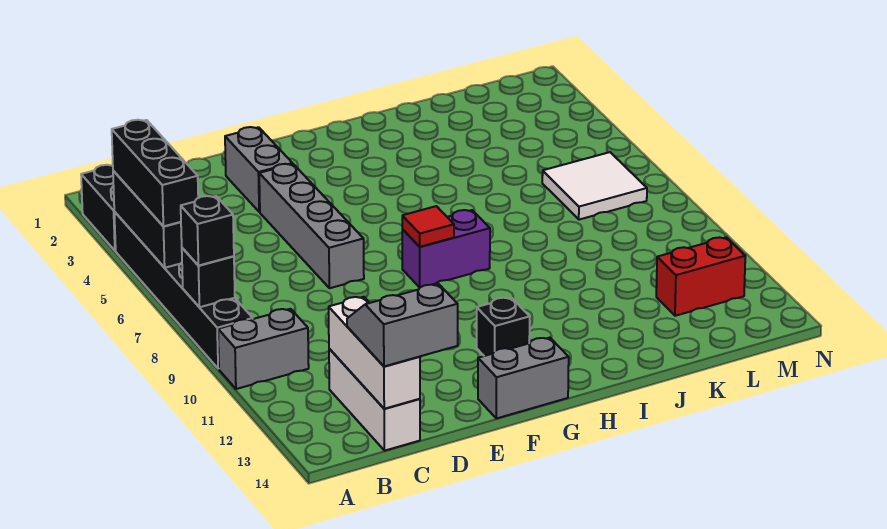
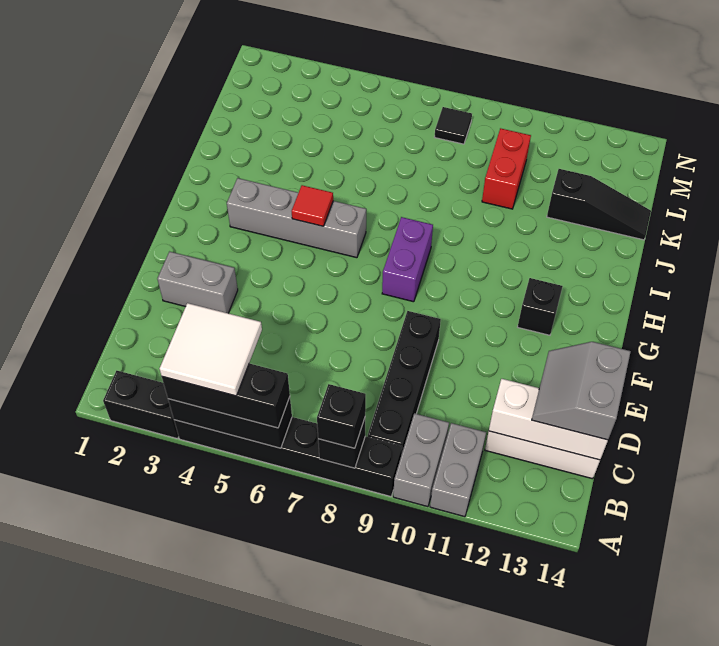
none -> black brick B9:E9 level 1
grey brick E4:E7 level 1 -> grey brick H3:H6 level 1
grey brick F14:G14 level 1 -> grey brick A11:B11 level 1
red tile G8 level 2 -> red tile H5 level 2
none -> black slope K12:K14 level 1 top 12
white tile L6:M7 level 1 -> white tile A4:B5 level 4
red brick L12:M12 level 1 -> red brick K10:L10 level 1
none -> black tile M8 level 1

